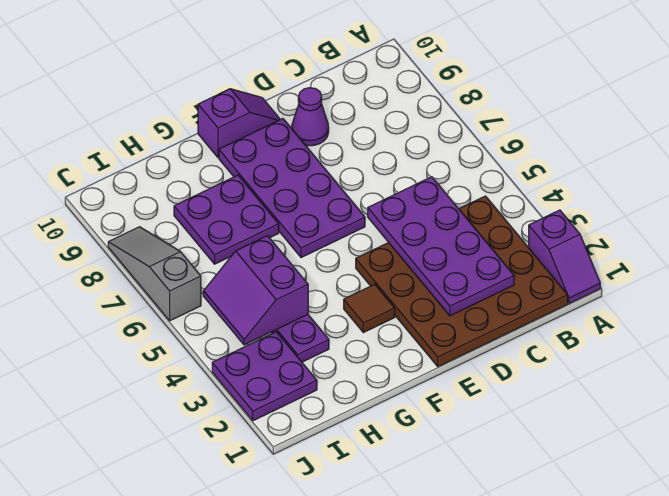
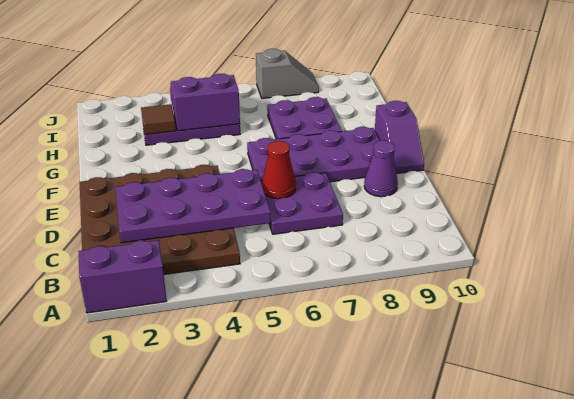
purple slope A1:A2 level 1 top 2 -> purple brick A1:A2 level 1
none -> red cone D6 level 2
brown tile F3 level 1 -> brown tile H3 level 2
purple plate I2:J3 level 1 -> purple plate C6:D7 level 1
grey slope J6:J8 level 1 top 6 -> grey slope J7:J8 level 1 top 7

